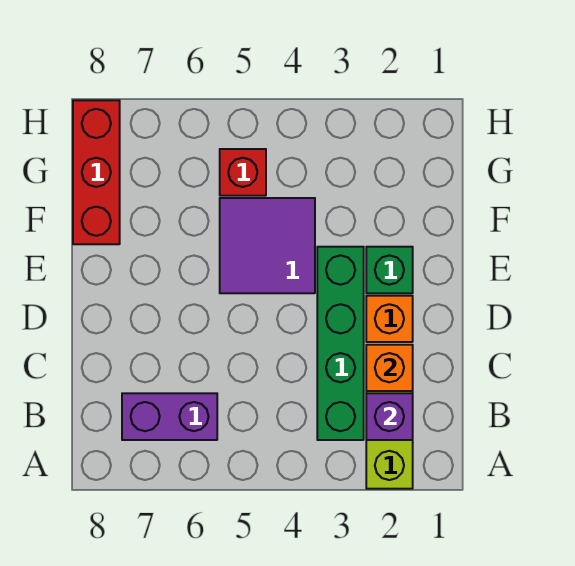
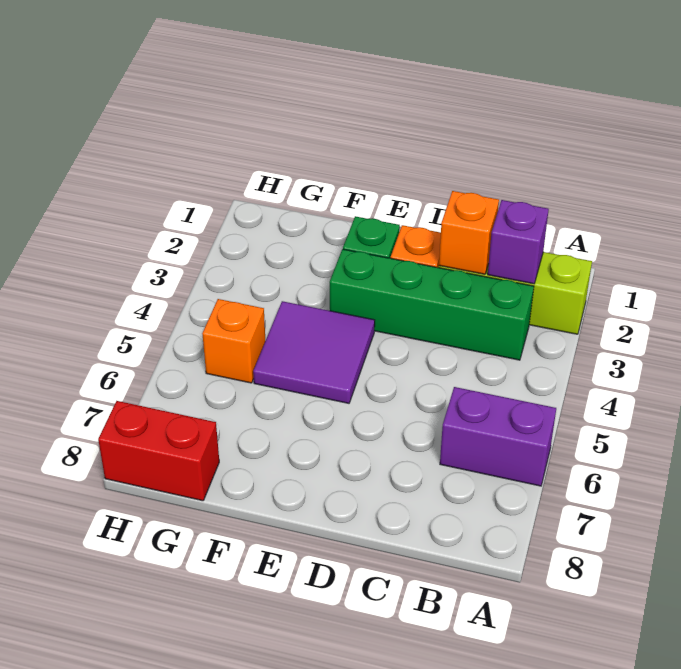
purple brick B6:B7 level 1 -> purple brick A6:B6 level 1
red brick F8:H8 level 1 -> red brick G8:H8 level 1
red brick G5 level 1 -> orange brick G5 level 1

